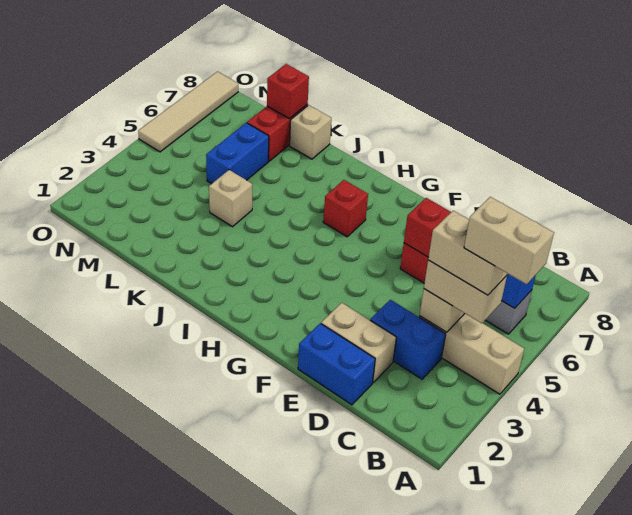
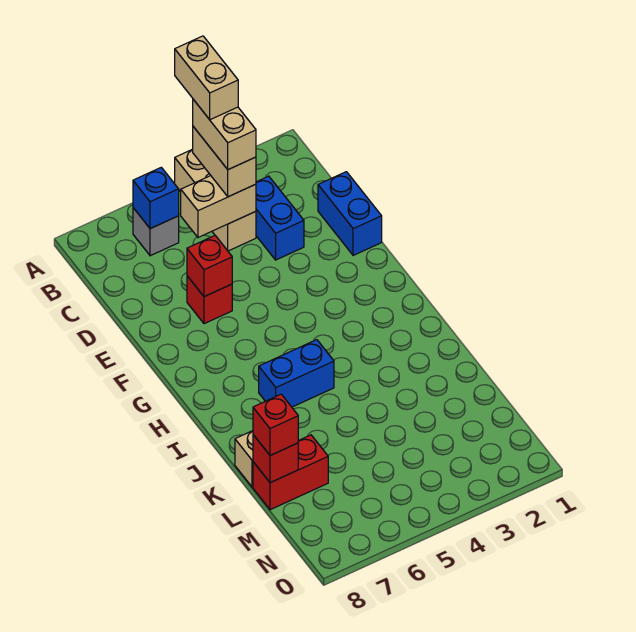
tan brick D2:E2 level 1 -> none
red brick H6 level 1 -> red brick L8 level 3
tan brick K4 level 1 -> none
blue brick L5:L6 level 1 -> blue brick I5:I6 level 1
tan tile O5:O8 level 1 -> none

